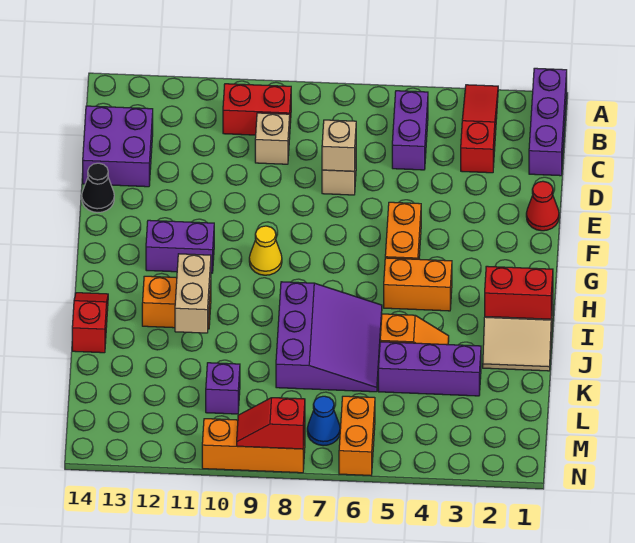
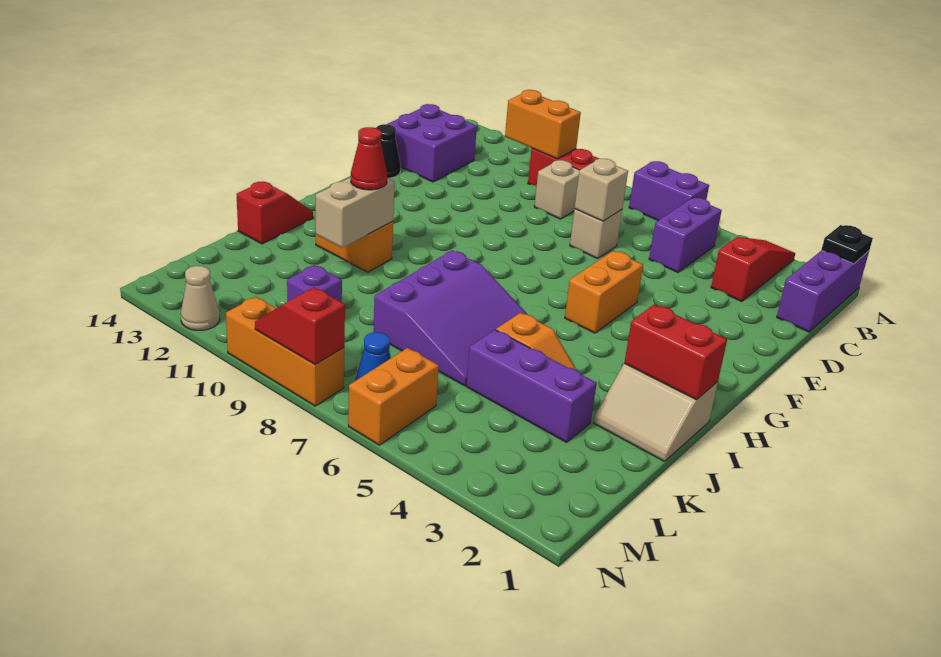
none -> black plate A1 level 2
red cone E1 level 1 -> red cone I11 level 3
yellow cone G9 level 1 -> none
purple brick G11:G12 level 1 -> purple brick A6:A7 level 1
orange brick H4:H5 level 1 -> orange brick B10:B11 level 2
none -> tan cone N12 level 1

